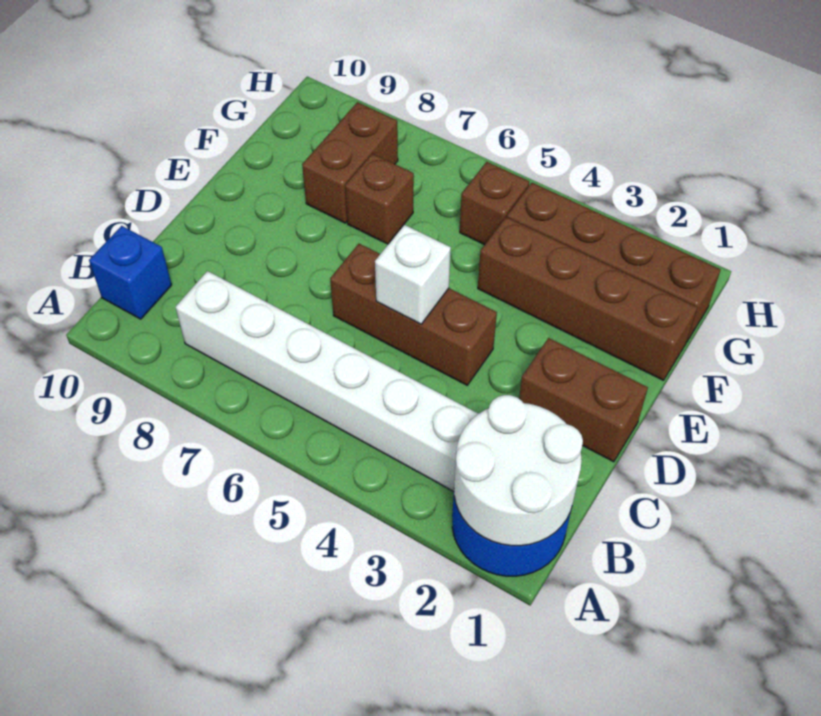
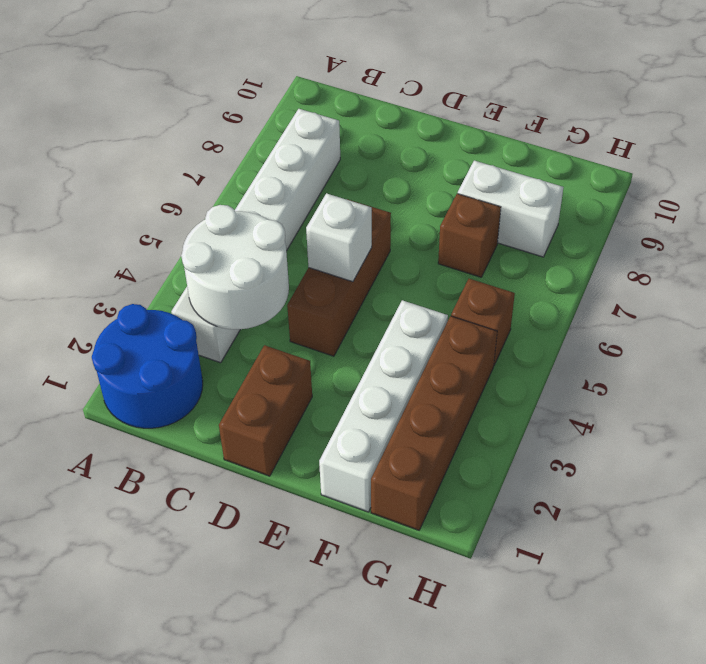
white round brick A1:B2 level 2 -> white round brick B3:C4 level 2
blue brick B10 level 1 -> none
brown brick F1:F4 level 1 -> white brick F1:F4 level 1
brown brick F8:G8 level 1 -> white brick F8:G8 level 1

